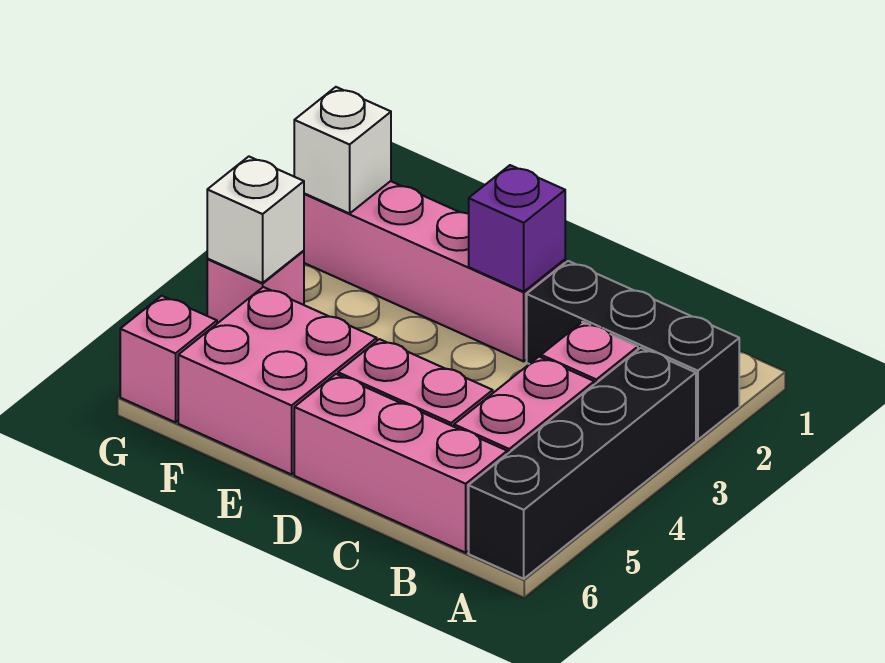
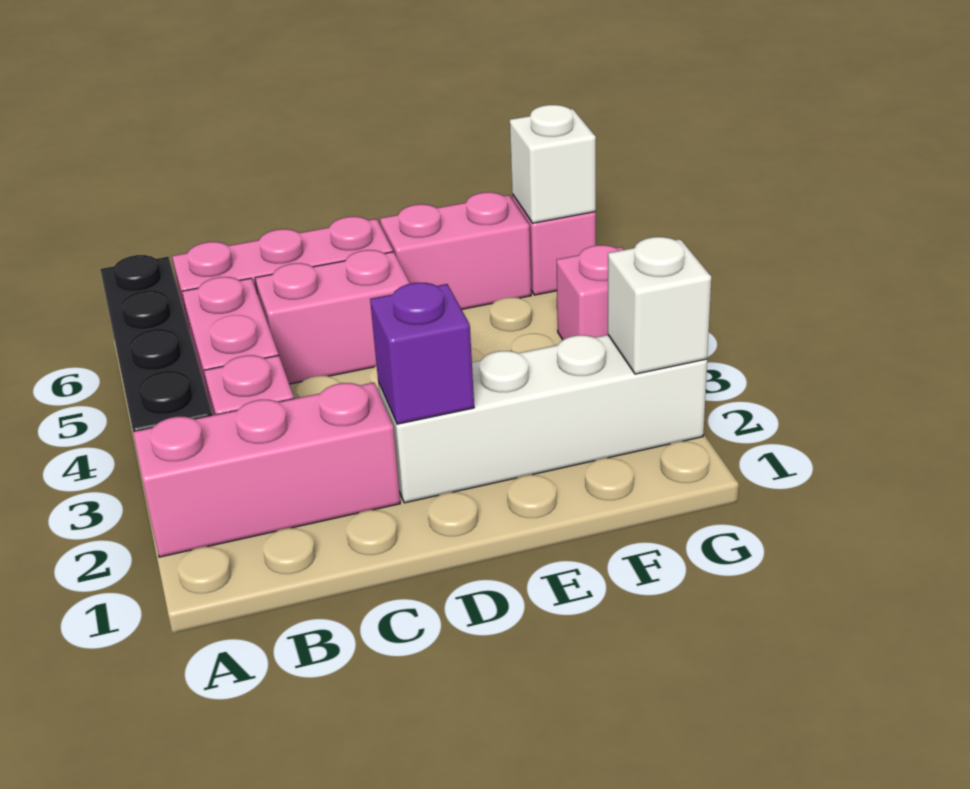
black brick A2:C2 level 1 -> pink brick A2:C2 level 1
pink brick D2:G2 level 1 -> white brick D2:G2 level 1
pink brick E5:F6 level 1 -> pink brick E6:F6 level 1
white brick G4 level 2 -> white brick G6 level 2

